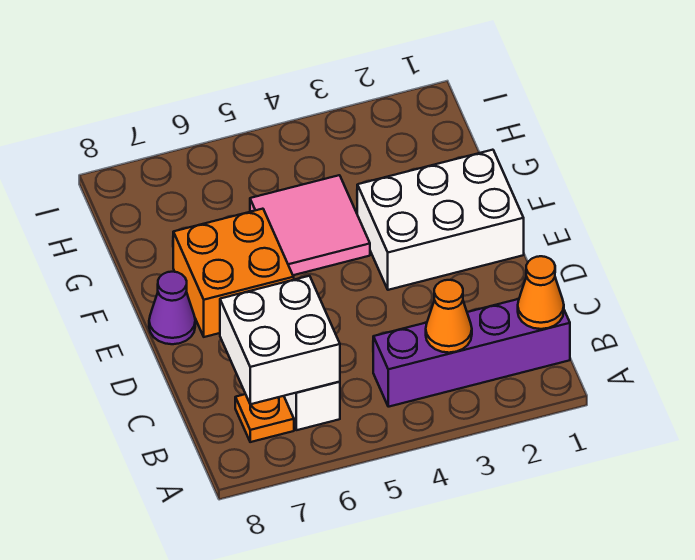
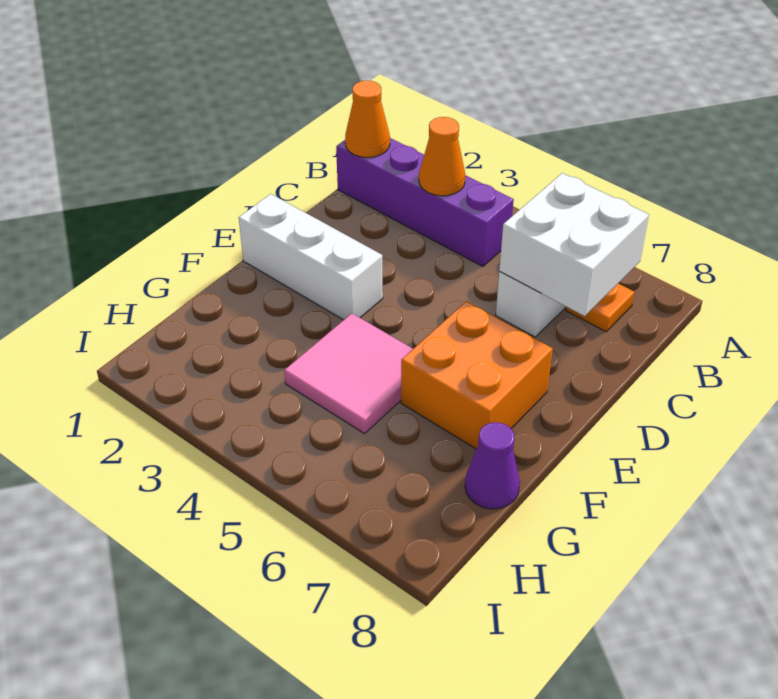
white brick E1:F3 level 1 -> white brick E1:E3 level 1
purple cone E8 level 1 -> purple cone G8 level 1

